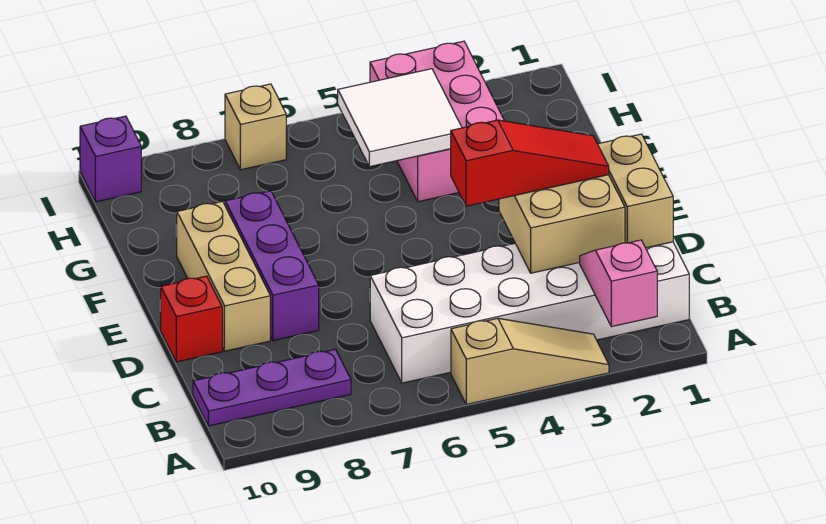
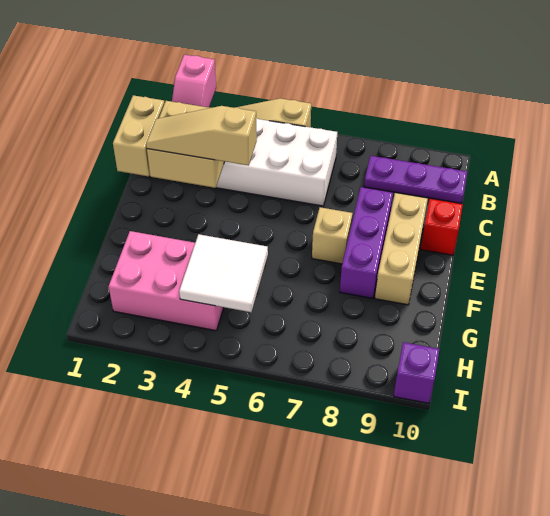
red slope D2:D4 level 3 top 4 -> tan slope D2:D4 level 3 top 4
pink brick G3:I4 level 1 -> pink brick G2:H4 level 1
tan brick I7 level 1 -> tan brick E7 level 1

